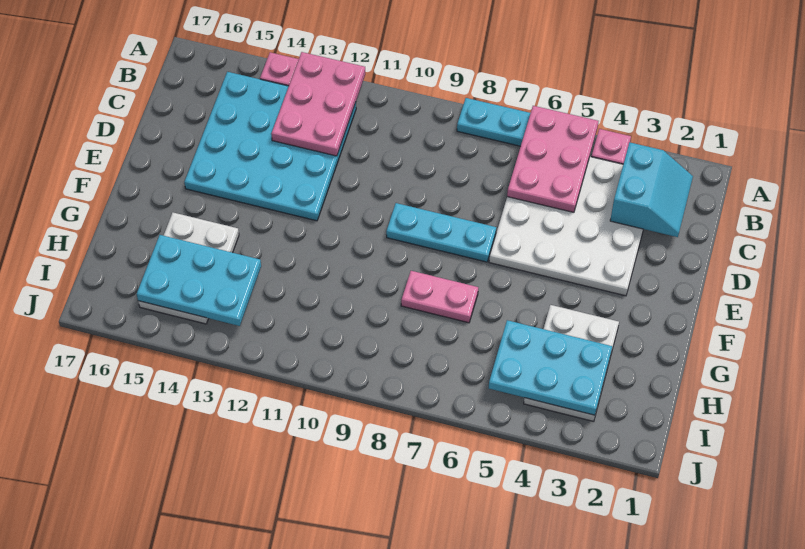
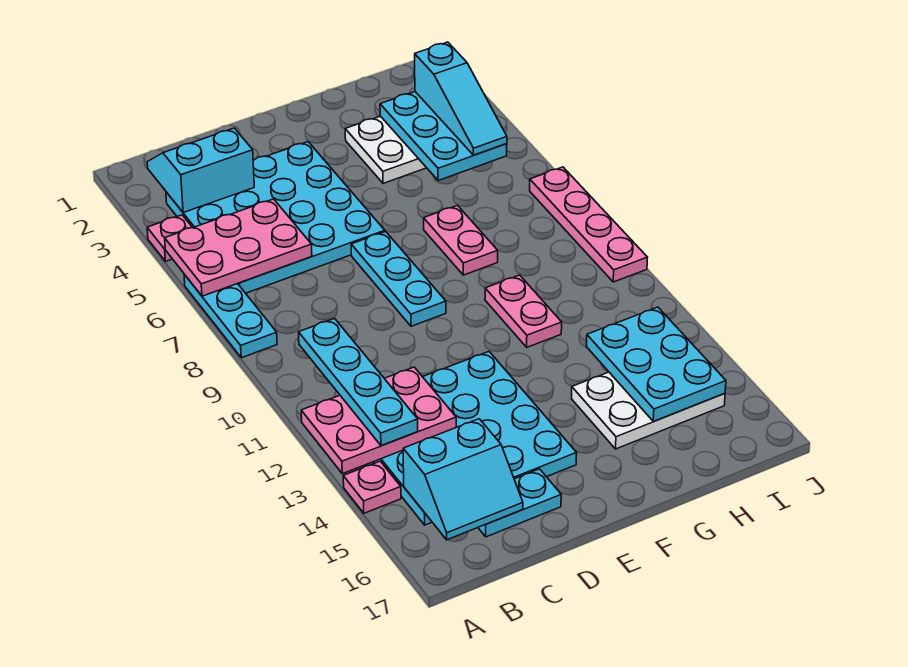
white plate B3:E6 level 1 -> cyan plate B3:E6 level 1
none -> cyan plate B10:B13 level 3
none -> cyan slope B15:C16 level 2 top 15
none -> cyan plate C16:D16 level 1
none -> pink plate G10:G11 level 1
none -> cyan slope I3:I5 level 3 top 3
none -> pink plate J7:J10 level 1

